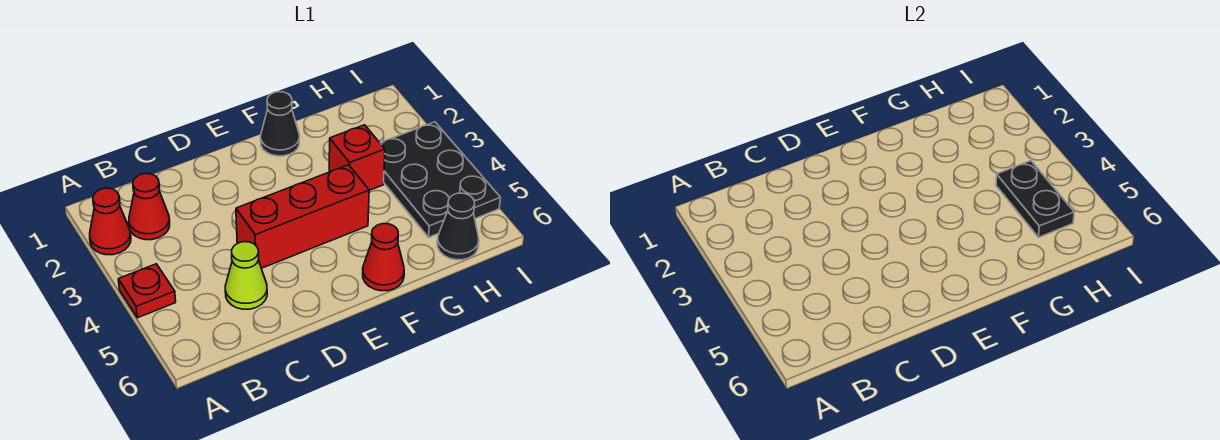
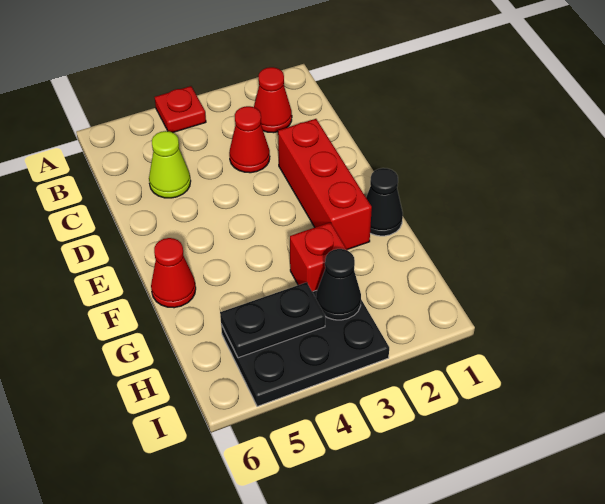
red cone A2 level 1 -> red cone C3 level 1
red brick D4:F4 level 1 -> red brick D2:F2 level 1
black cone H6 level 1 -> black cone H3 level 2

